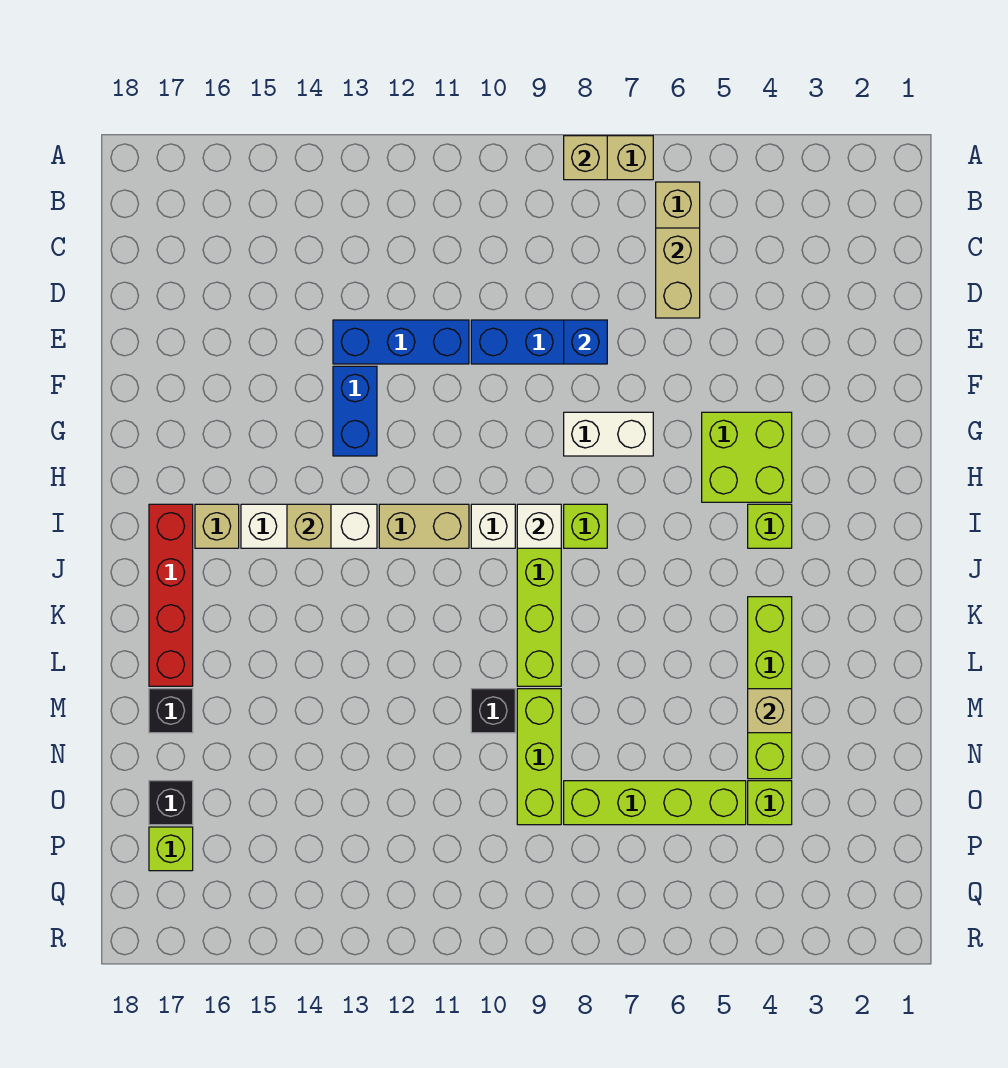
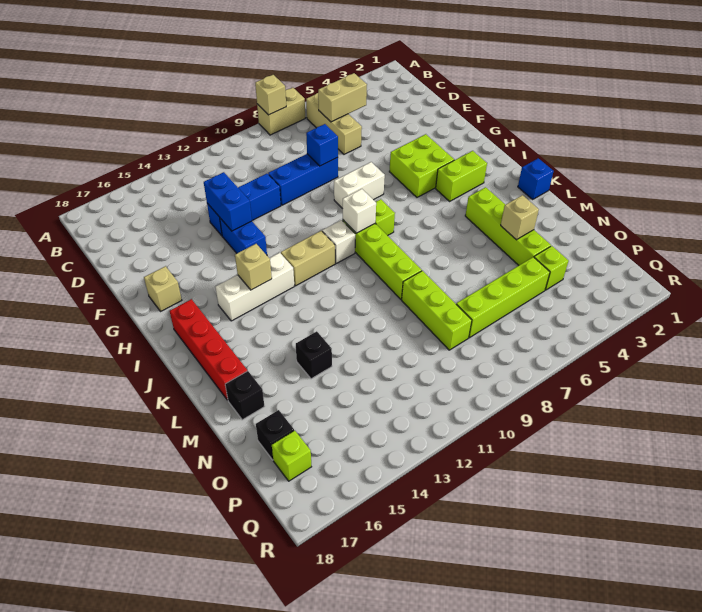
tan brick C6:D6 level 2 -> tan brick C5:C6 level 2
none -> blue brick E13:F13 level 2
lime brick I4 level 1 -> lime brick I3:I4 level 1
tan brick I16 level 1 -> tan brick G17 level 1
none -> blue brick K1 level 1
black brick M10 level 1 -> black brick M14 level 1

